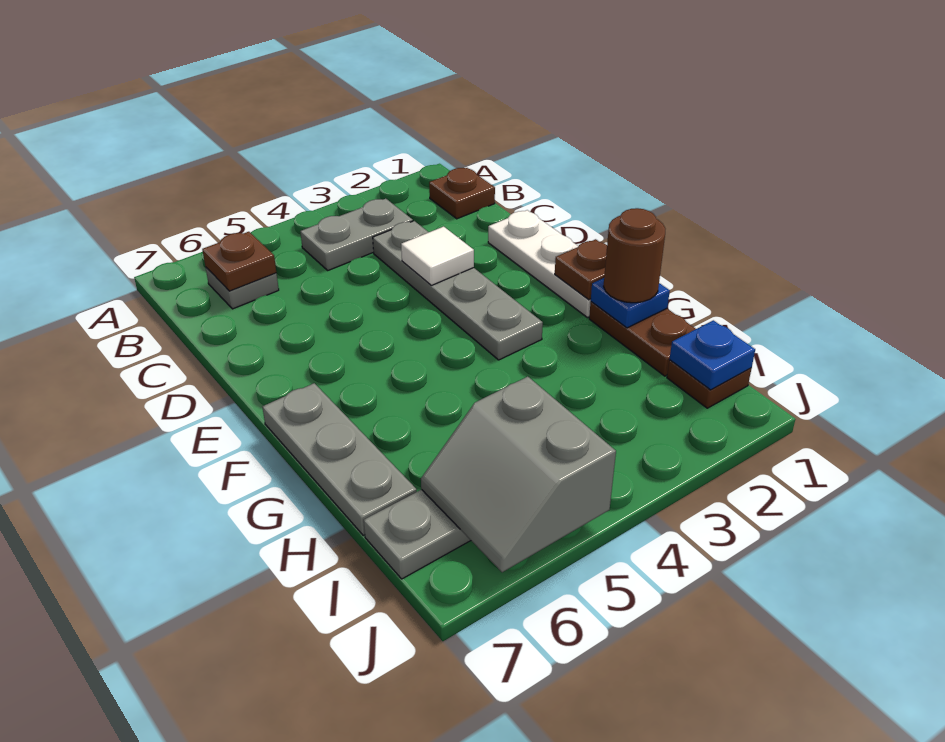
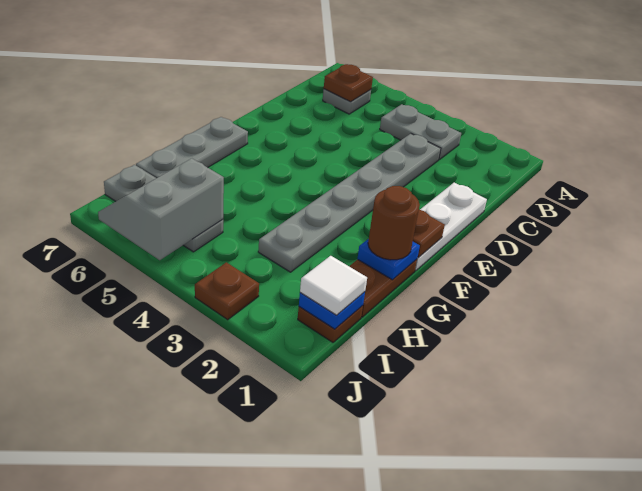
brown plate B1 level 1 -> brown plate J3 level 1
grey plate C3:F3 level 1 -> grey plate C3:H3 level 1
white tile D3 level 2 -> white tile I1 level 3

